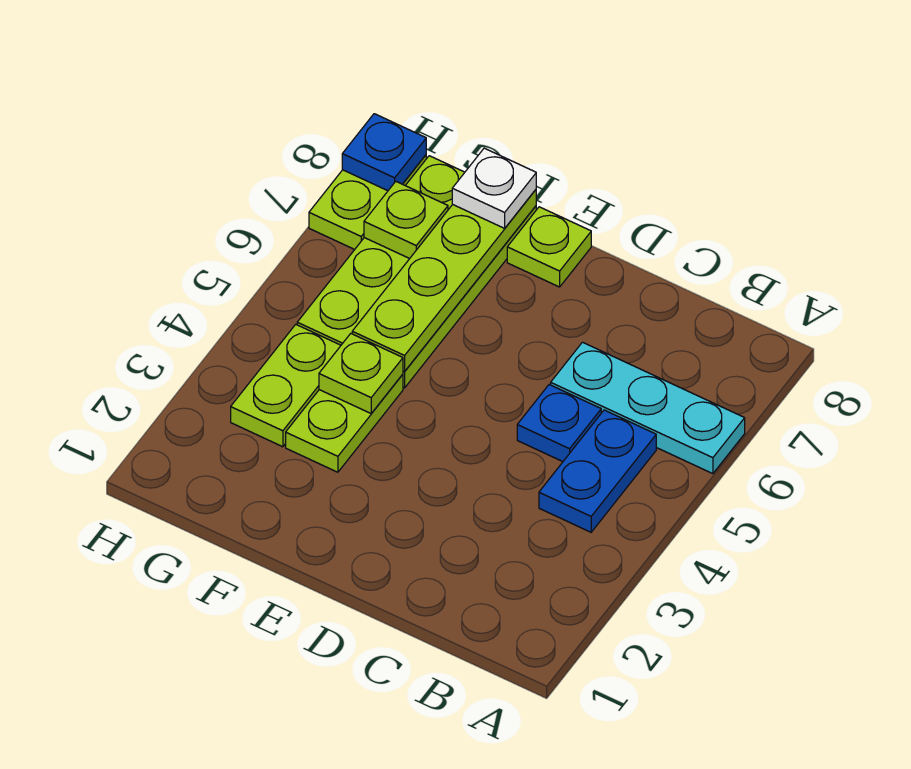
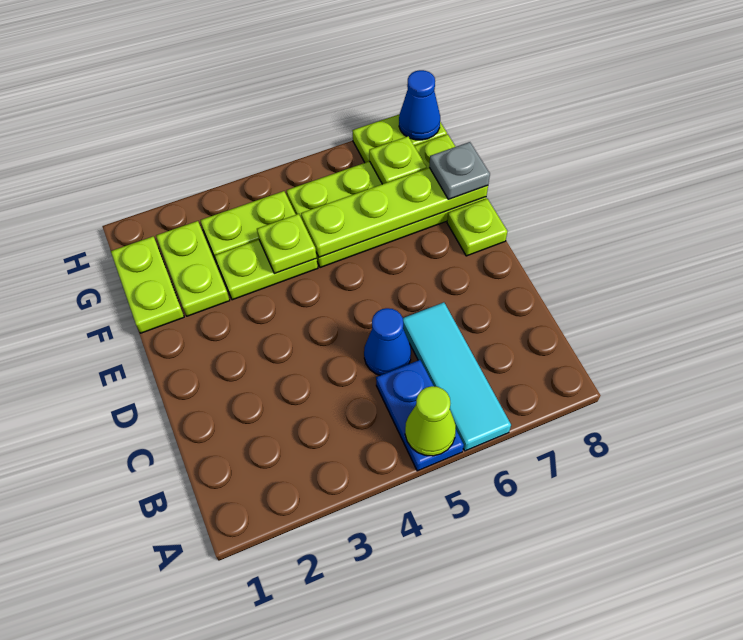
none -> lime cone A5 level 2
cyan plate A6:C6 level 1 -> cyan tile A6:C6 level 1
blue plate B4:B5 level 1 -> blue plate A5:B5 level 1
blue plate C5 level 1 -> blue cone C5 level 1
none -> lime plate F1:G1 level 1
none -> lime plate F2:G2 level 1
white plate F8 level 3 -> grey plate F8 level 3
blue plate H8 level 2 -> blue cone H8 level 2

